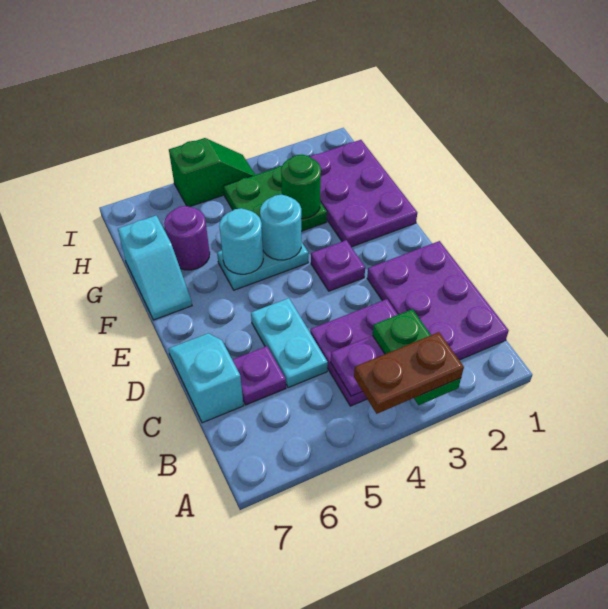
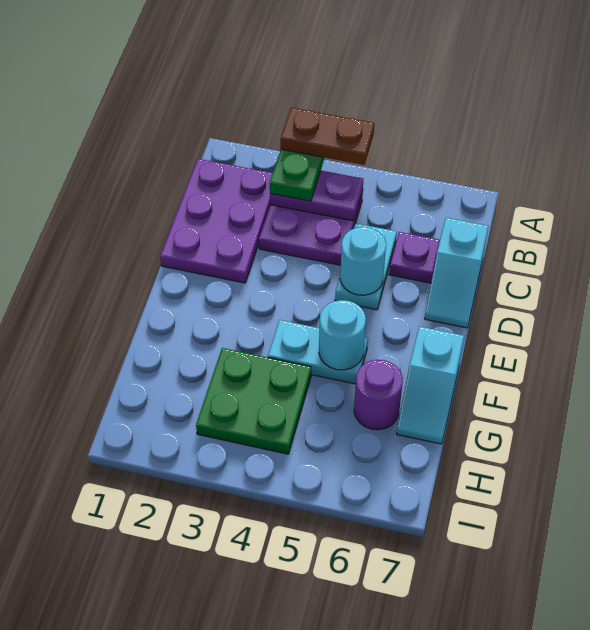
purple plate E3 level 1 -> none
purple plate F1:H2 level 1 -> none
cyan round brick F4 level 2 -> cyan round brick D5 level 2
cyan slope F7:G7 level 1 top G -> cyan slope F7:G7 level 1 top F
green round brick G3 level 2 -> none
green slope I4:I5 level 1 top 5 -> none

